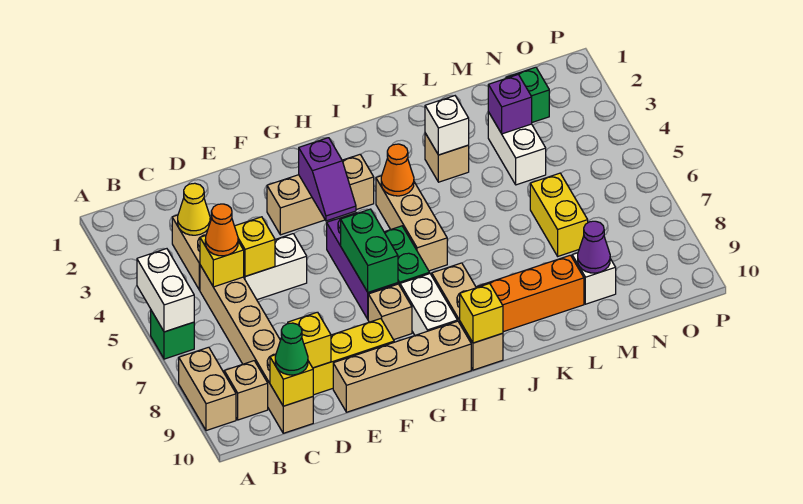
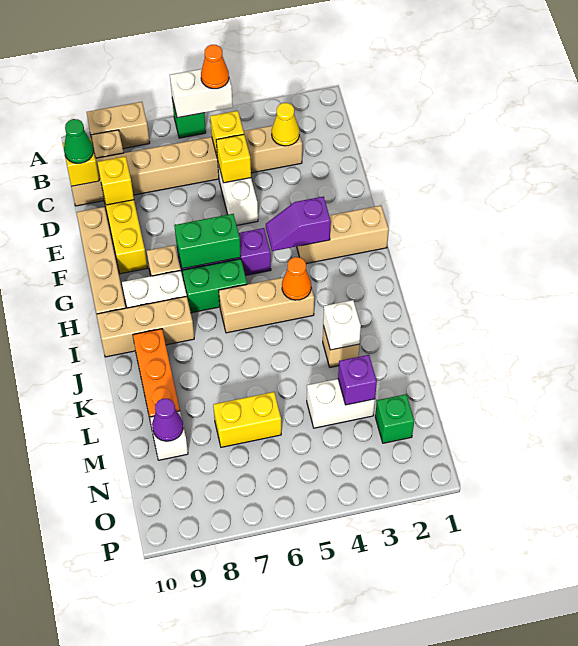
orange cone C5 level 3 -> orange cone A5 level 3
tan brick F3:H3 level 1 -> tan brick G1:G3 level 1
yellow brick I10 level 2 -> none

